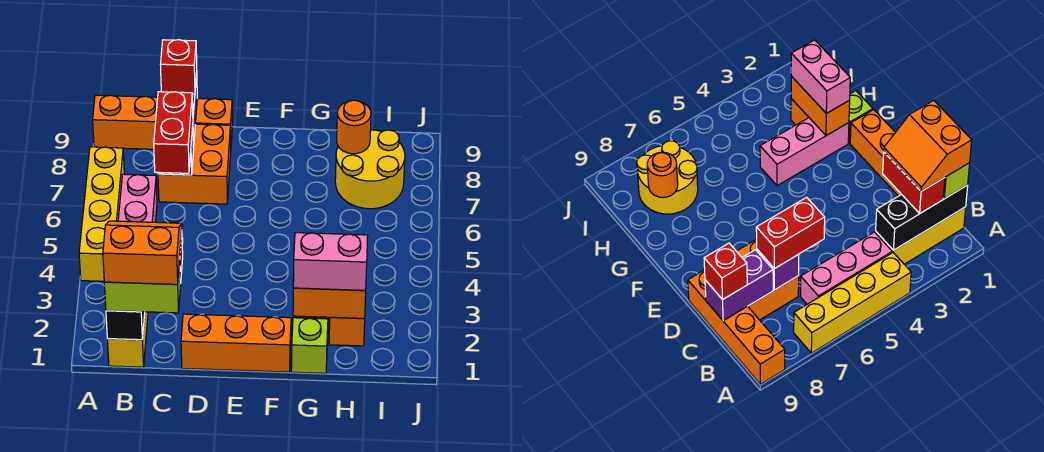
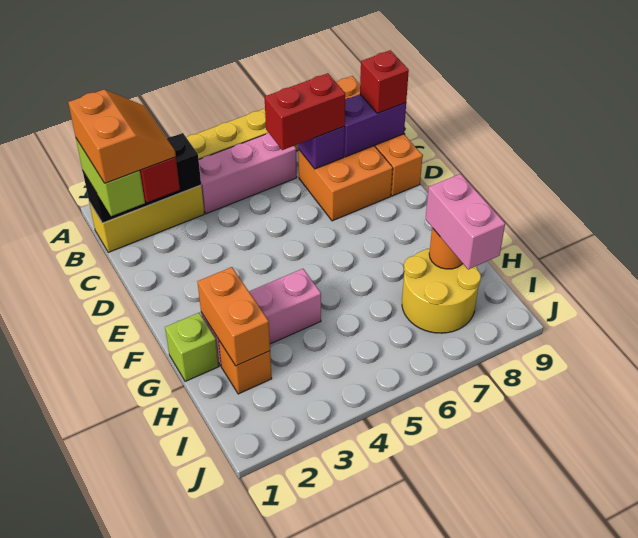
orange brick D1:F1 level 1 -> none
pink brick G2:H2 level 3 -> pink brick H8:I8 level 3

